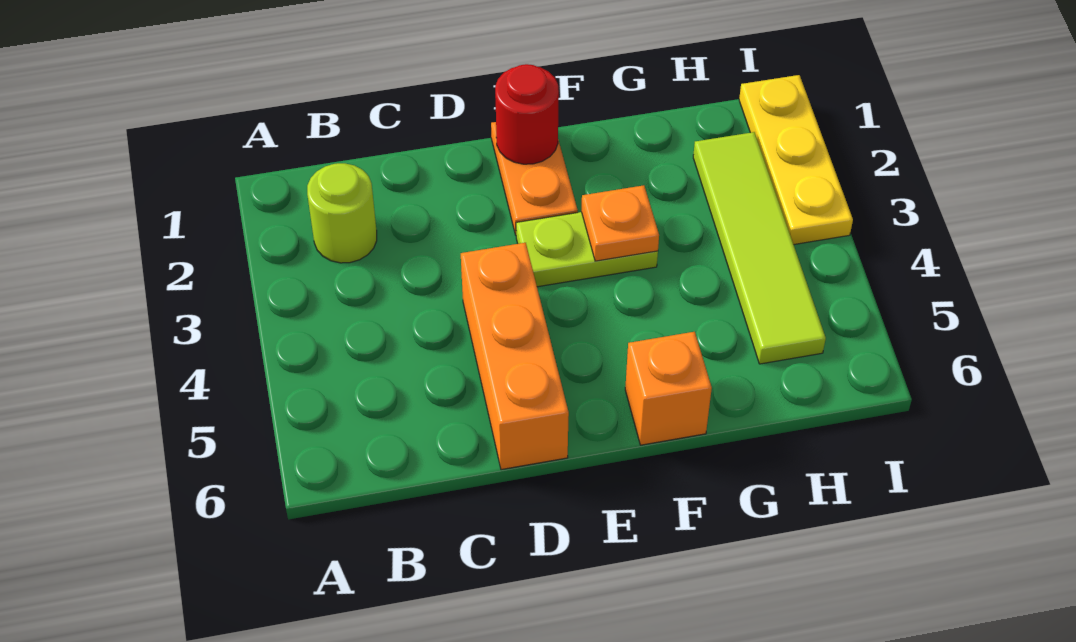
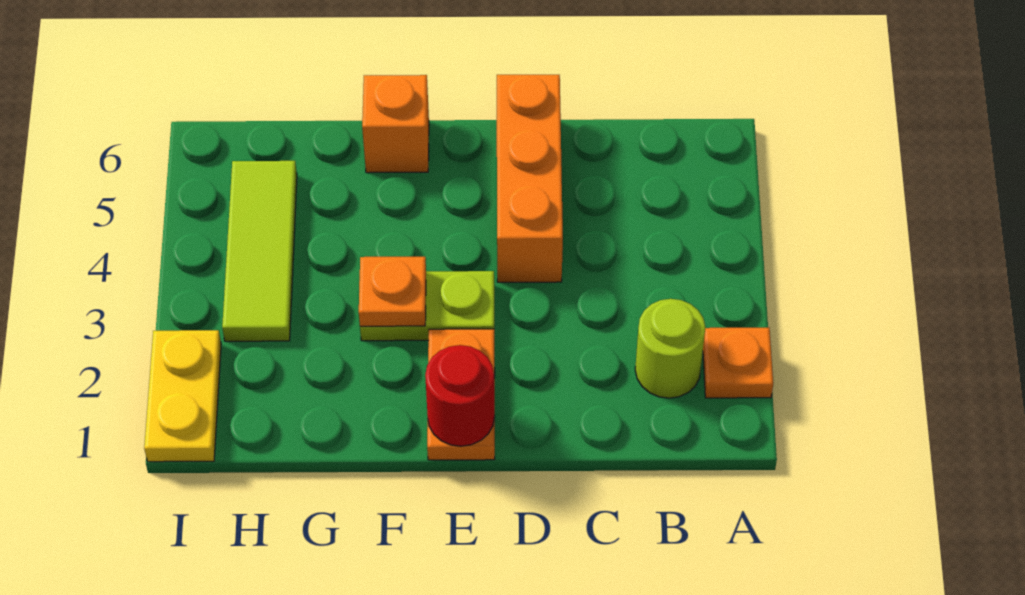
none -> orange plate A2 level 1
lime tile H2:H5 level 1 -> lime tile H3:H5 level 1
yellow plate I1:I3 level 1 -> yellow plate I1:I2 level 1

